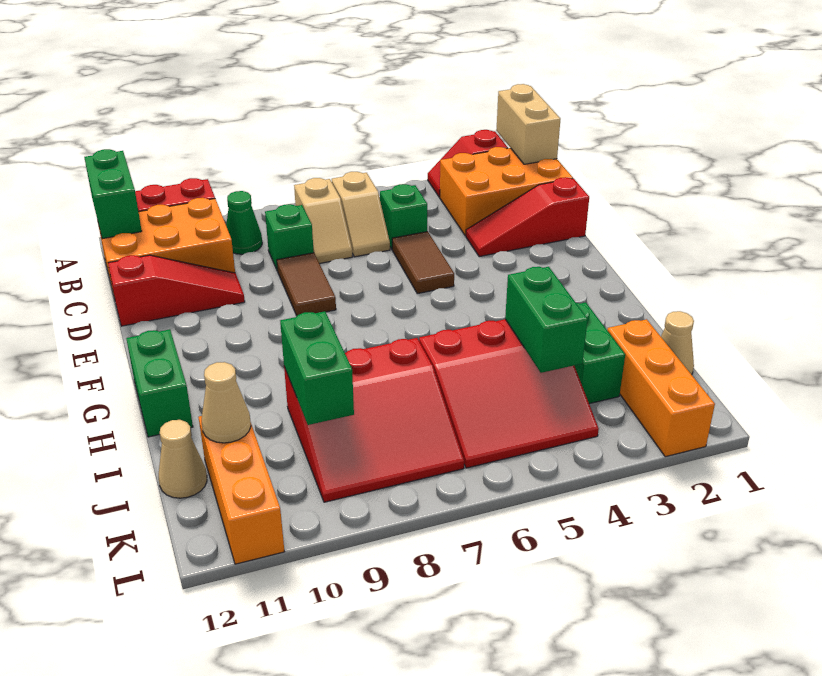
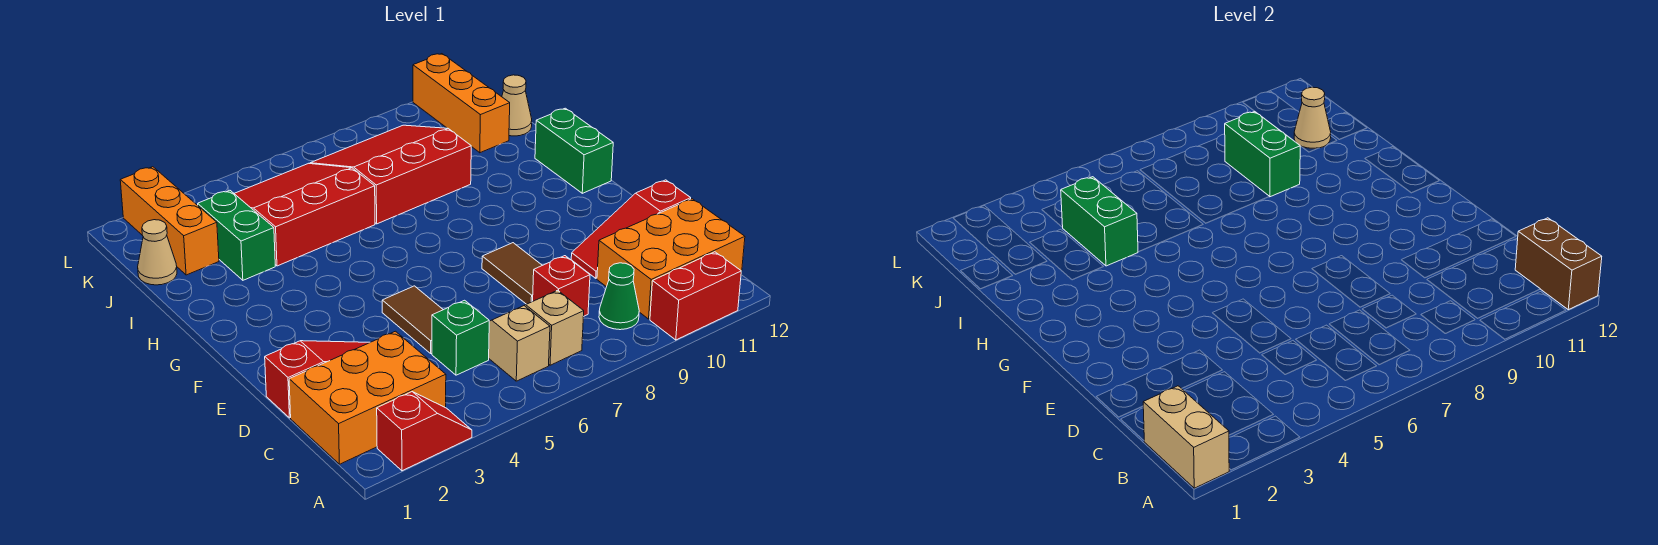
green brick A12:B12 level 2 -> brown brick A12:B12 level 2
green brick C8 level 1 -> red brick C8 level 1

